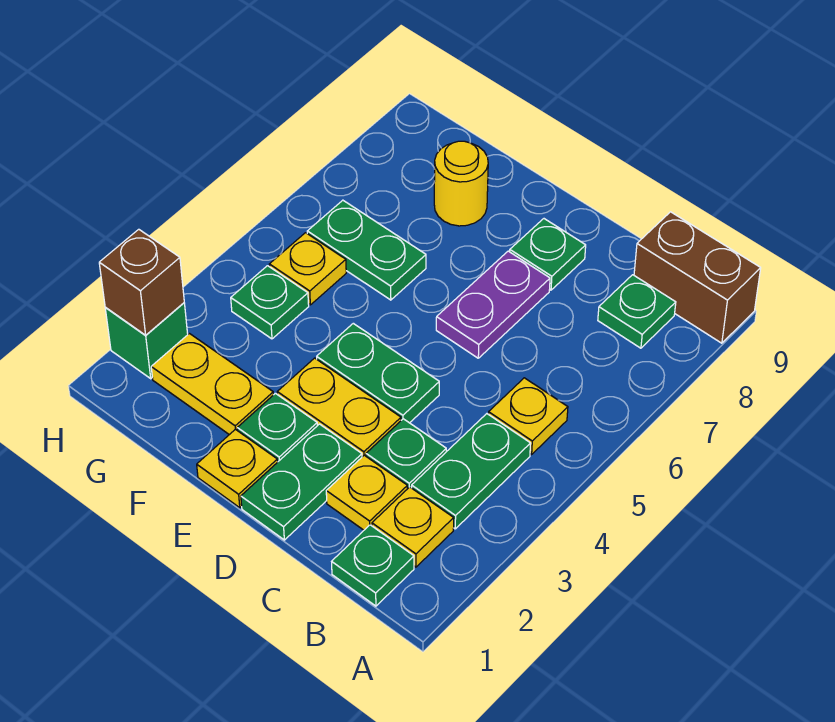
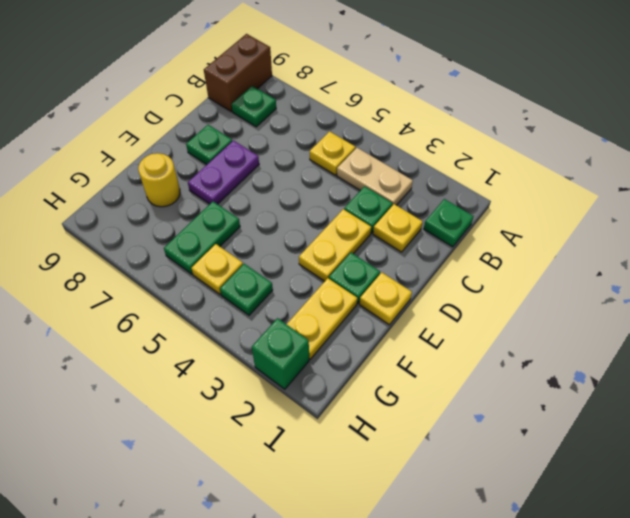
yellow plate B2 level 1 -> none
green plate B3:B4 level 1 -> tan plate B3:B4 level 1
green plate D1:D2 level 1 -> none
green plate D4:E4 level 1 -> none
purple plate D6:D7 level 1 -> purple plate D7:E7 level 1
brown brick H2 level 2 -> none

